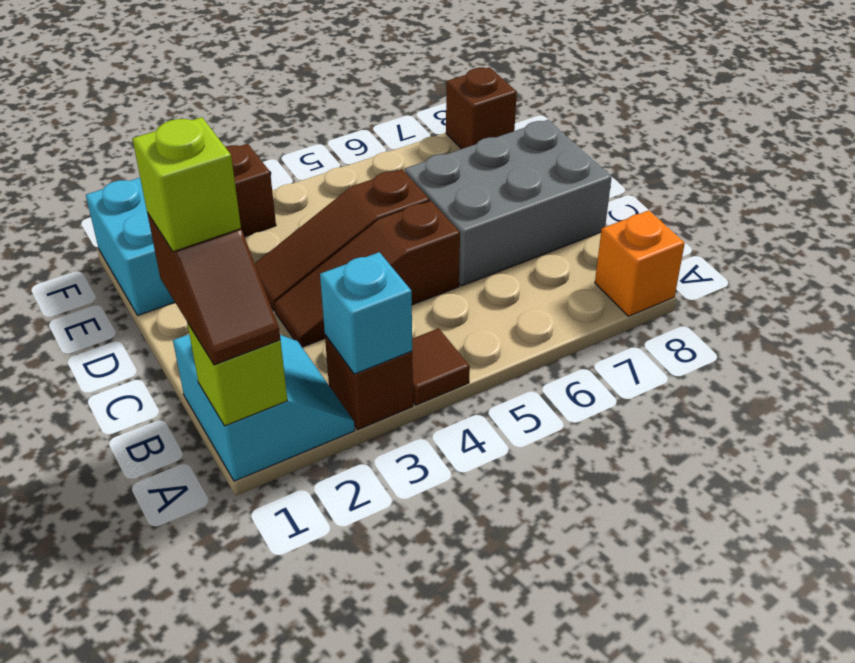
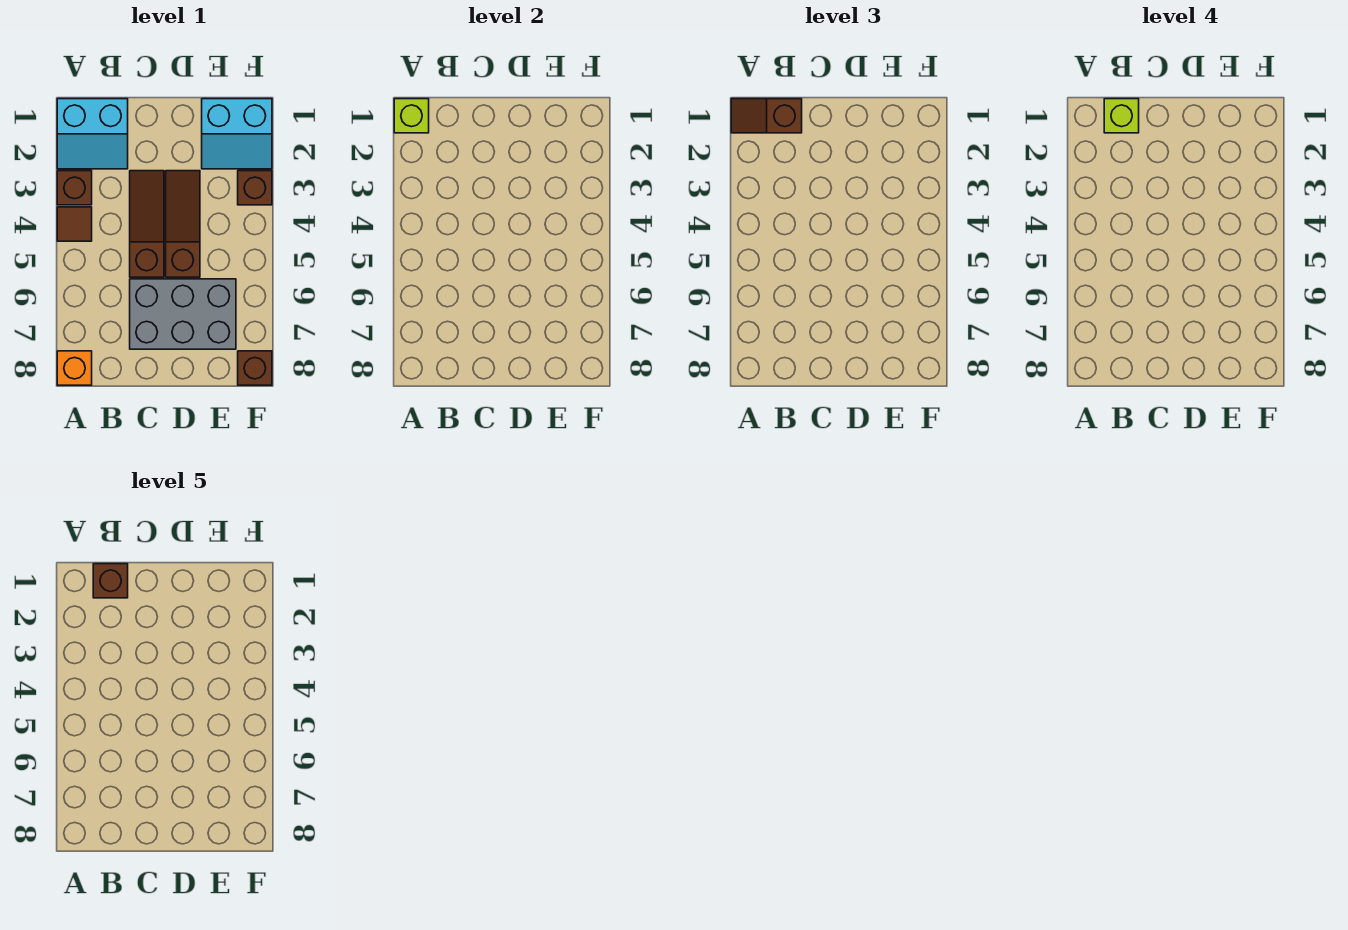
cyan brick A3 level 2 -> none
none -> brown brick B1 level 5
grey brick C6:D8 level 1 -> grey brick C6:E7 level 1

